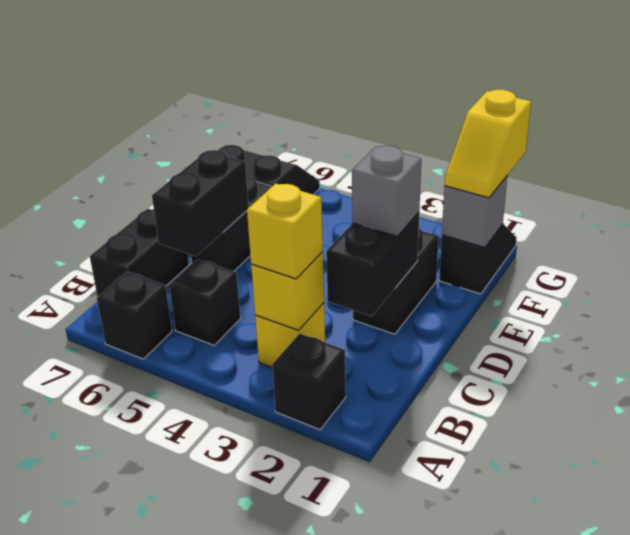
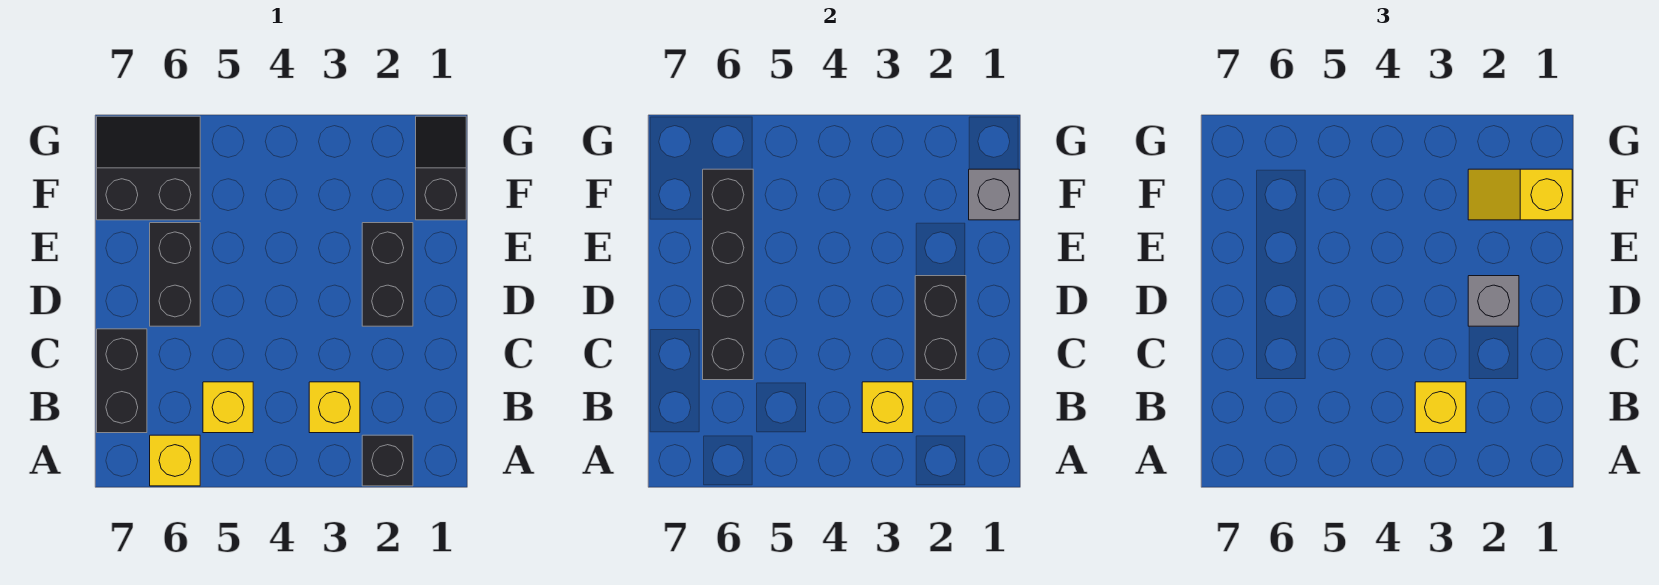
black brick A6 level 1 -> yellow brick A6 level 1
black brick B5 level 1 -> yellow brick B5 level 1
black brick C6:D6 level 2 -> black brick C6:F6 level 2
yellow slope F1:G1 level 3 top G -> yellow slope F1:F2 level 3 top 1

